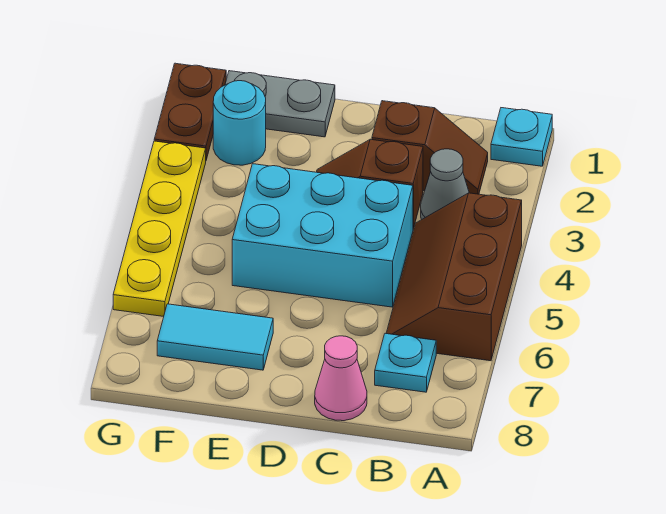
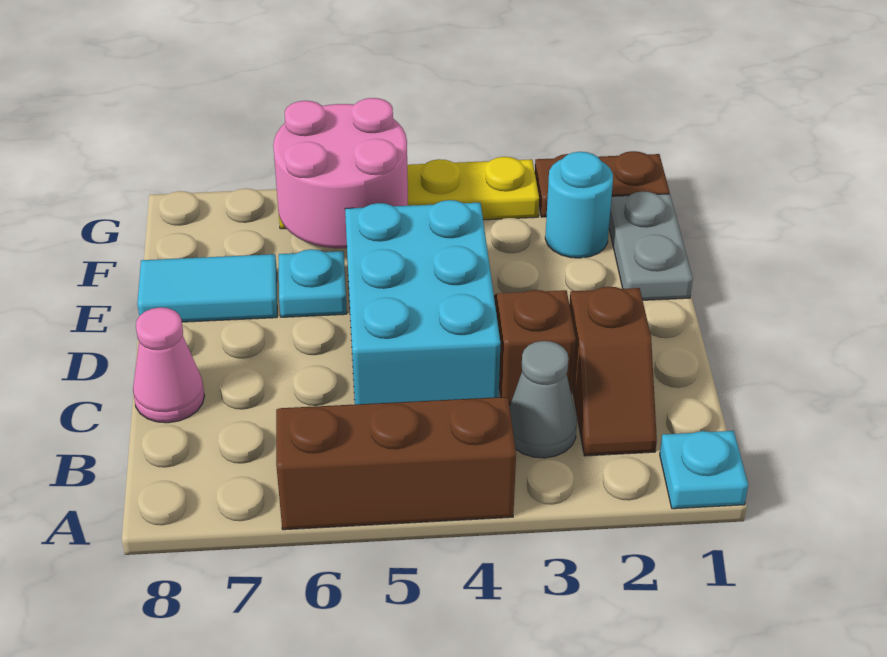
cyan plate B7 level 1 -> cyan plate E6 level 1
cyan tile E7:F7 level 1 -> cyan tile E7:E8 level 1
none -> pink round brick F5:G6 level 2

